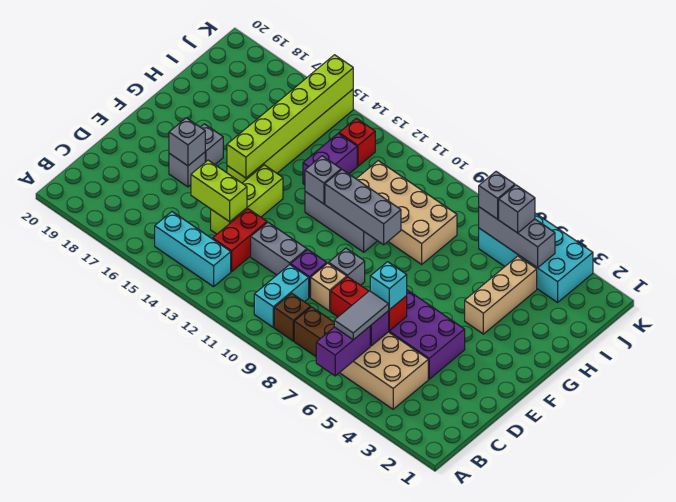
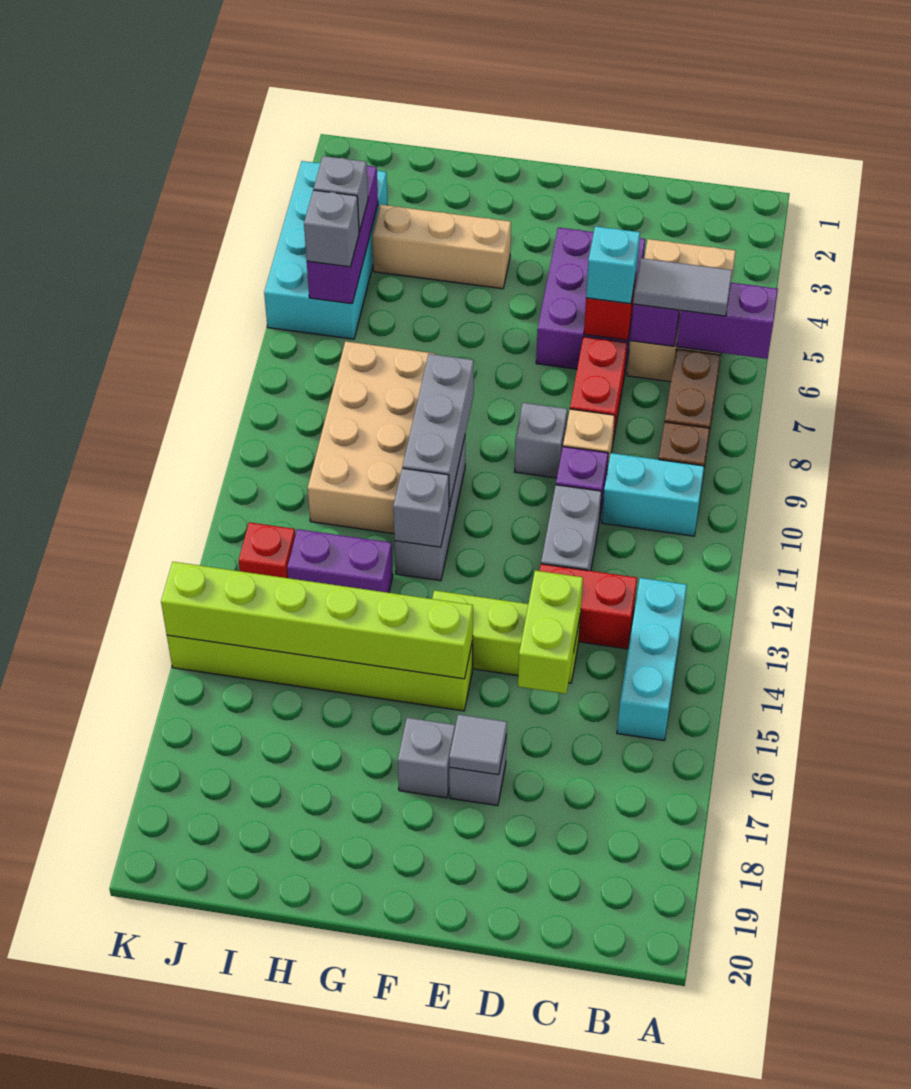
grey brick E17 level 2 -> grey tile E17 level 2
grey brick J4:J6 level 2 -> purple brick J4:J6 level 2

